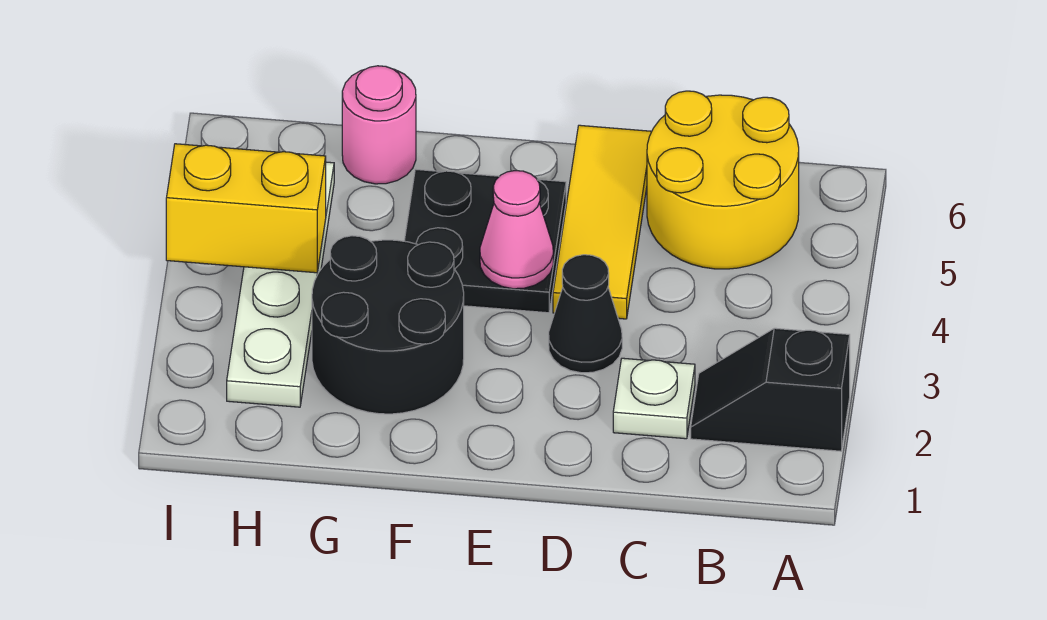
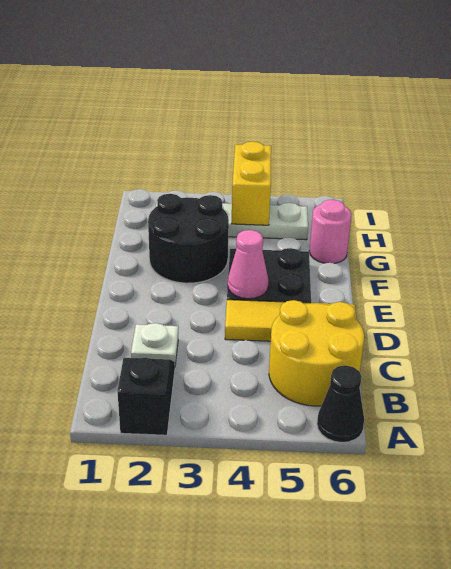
black cone D3 level 1 -> black cone A6 level 1

